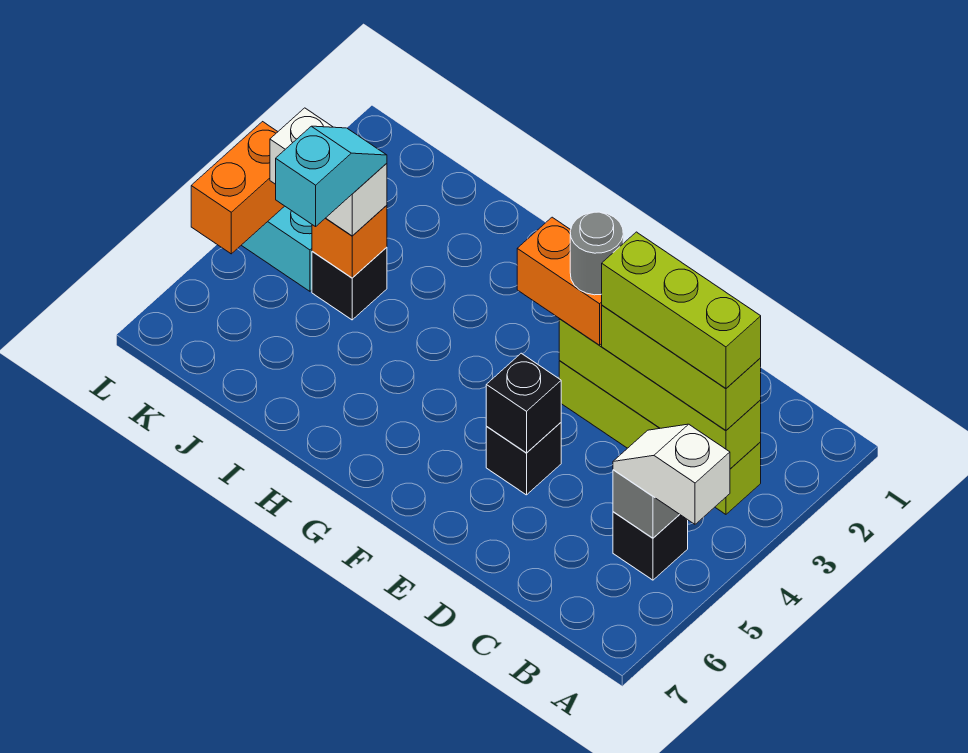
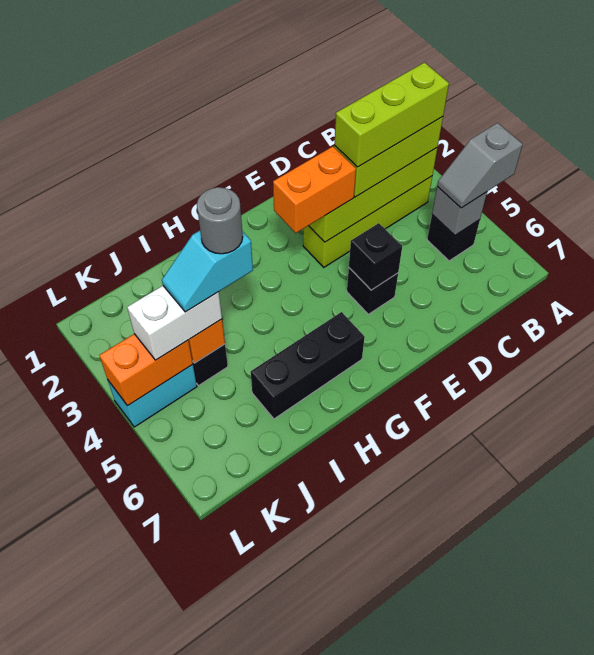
white slope A5:B5 level 3 top A -> grey slope A5:B5 level 3 top A
grey round brick E3 level 4 -> grey round brick I4 level 5
none -> black brick G6:I6 level 1
cyan slope J4:J5 level 4 top 5 -> cyan slope I4:J4 level 4 top I
orange brick L4:L5 level 2 -> orange brick K4:L4 level 2

